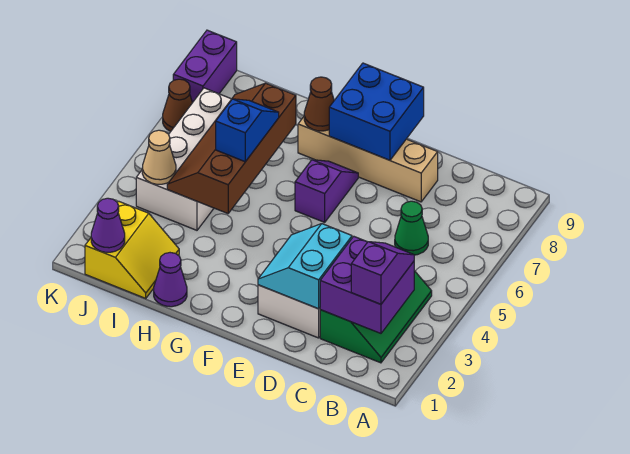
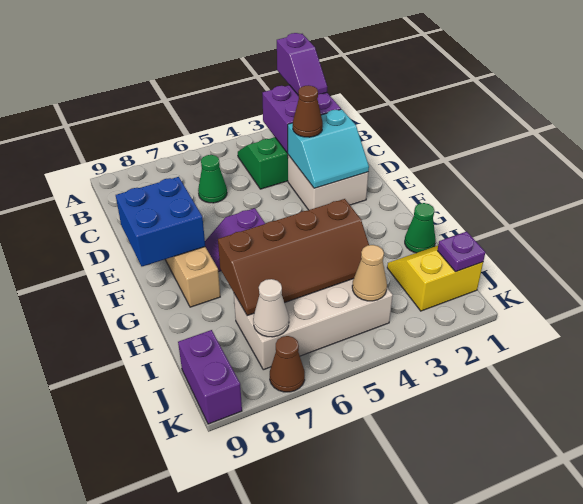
purple slope B2:B3 level 3 top 2 -> purple slope A2:B2 level 3 top A
brown cone G8 level 2 -> brown cone D3 level 3
purple cone H1 level 1 -> green cone H1 level 1
blue slope H5:H6 level 3 top 5 -> none
purple cone J1 level 2 -> purple plate J1 level 2
none -> white cone J7 level 2
purple brick K8:K9 level 1 -> purple brick J9:K9 level 1

